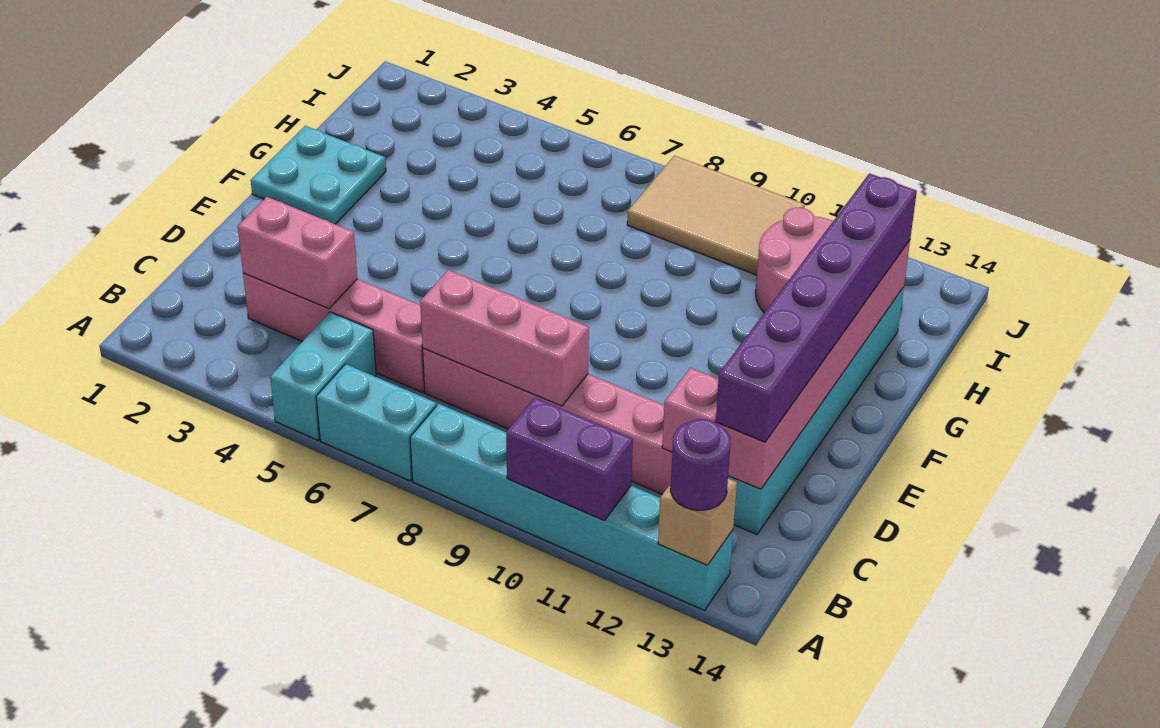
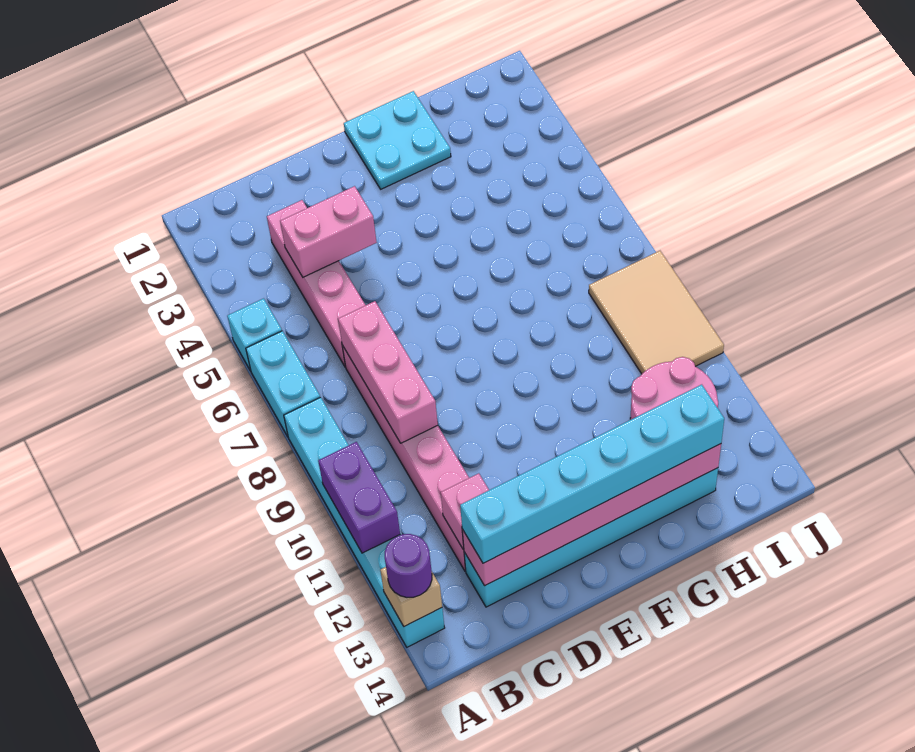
cyan brick A5:B5 level 1 -> cyan brick A5 level 1
pink brick C3:C4 level 2 -> pink brick C4:D4 level 2
purple brick C13:H13 level 3 -> cyan brick C13:H13 level 3

